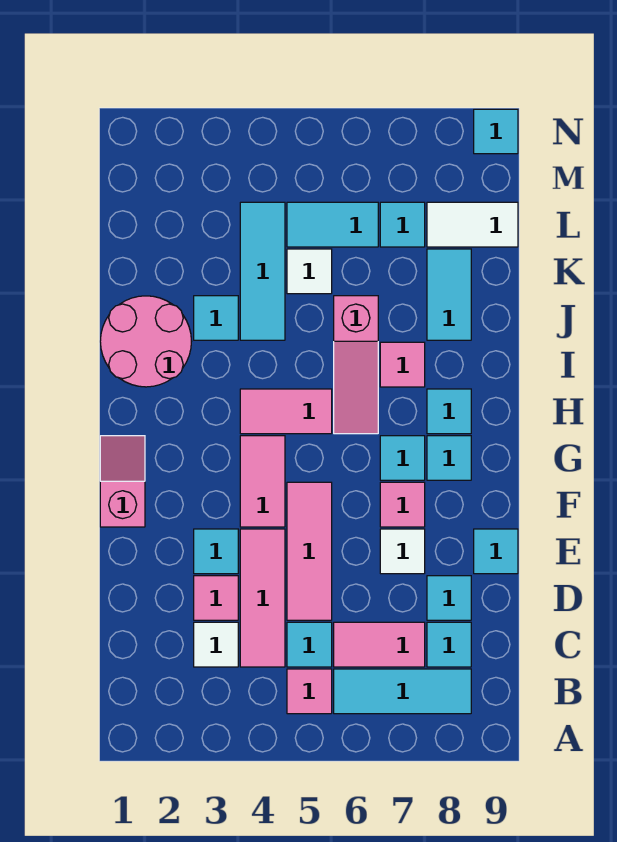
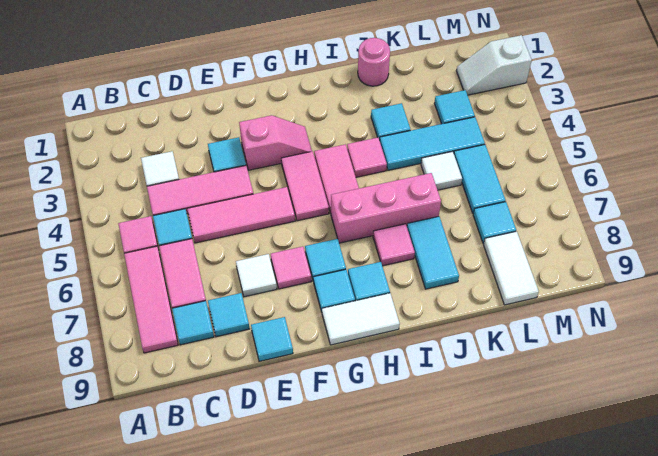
cyan tile B6:B8 level 1 -> pink tile B6:B8 level 1
pink tile D3 level 1 -> pink tile I4 level 1
pink slope F1:G1 level 1 top F -> pink slope F3:G3 level 1 top F
pink tile F4:G4 level 1 -> pink tile G4:G5 level 1
none -> white tile G9:H9 level 1
pink slope H6:J6 level 1 top J -> pink brick H6:J6 level 1
pink round brick I1:J2 level 1 -> pink round brick J1 level 1
cyan tile J8:K8 level 1 -> cyan tile J7:J8 level 1
none -> white slope M2:N2 level 1 top N
cyan tile N9 level 1 -> cyan tile L3 level 1

